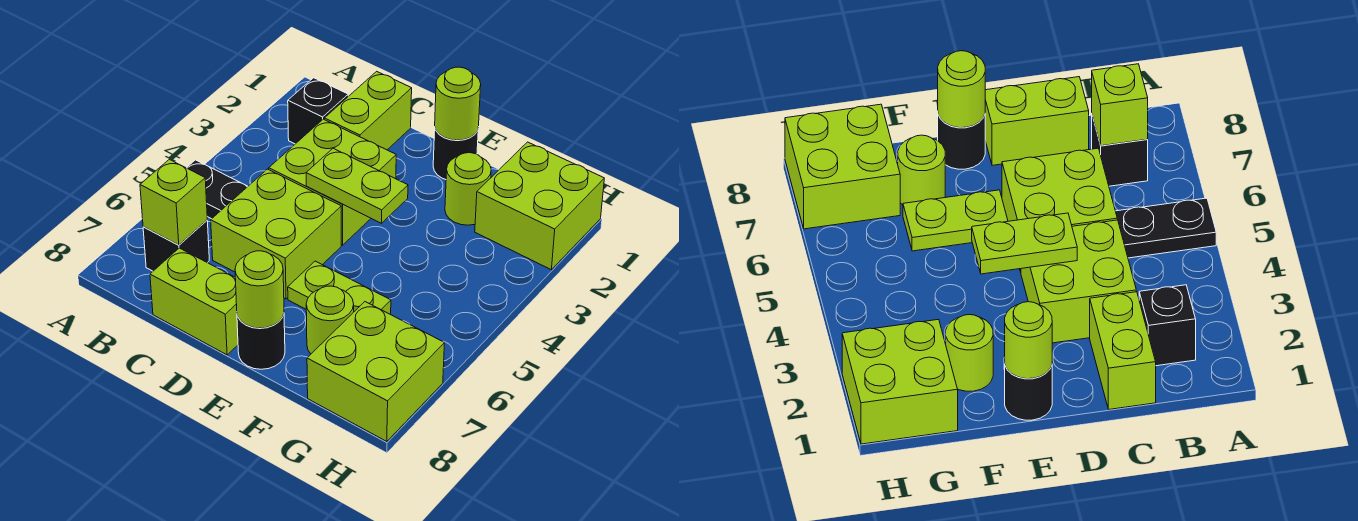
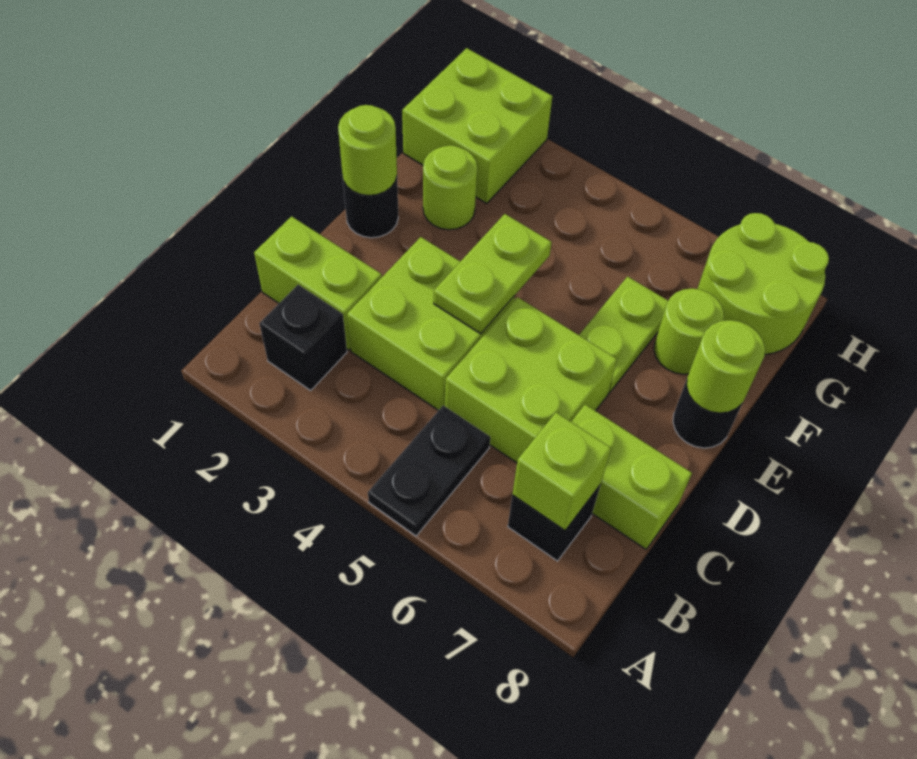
lime brick C8:D8 level 1 -> lime brick C7:C8 level 1
lime brick G7:H8 level 1 -> lime round brick G7:H8 level 1

